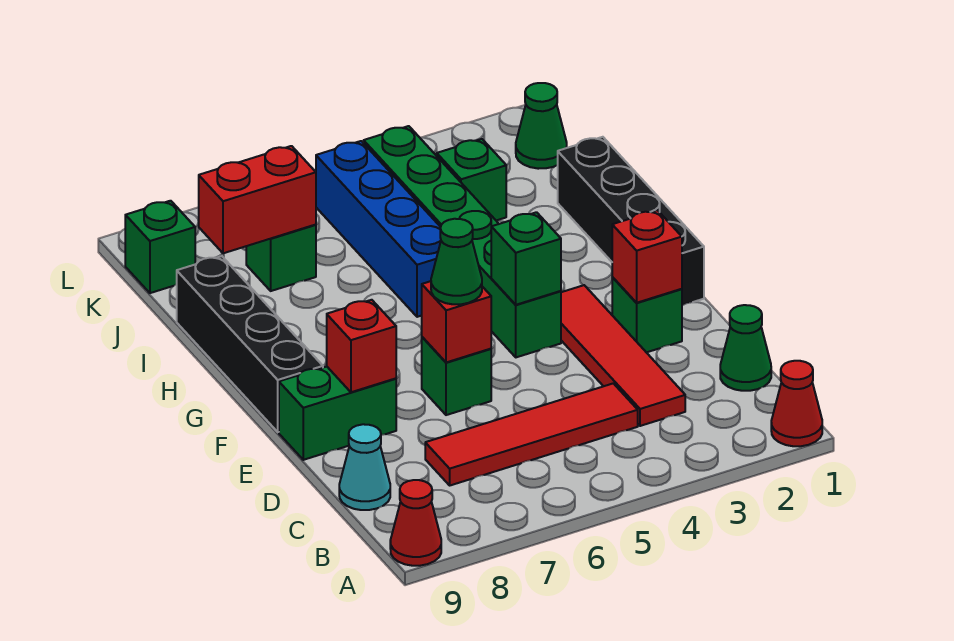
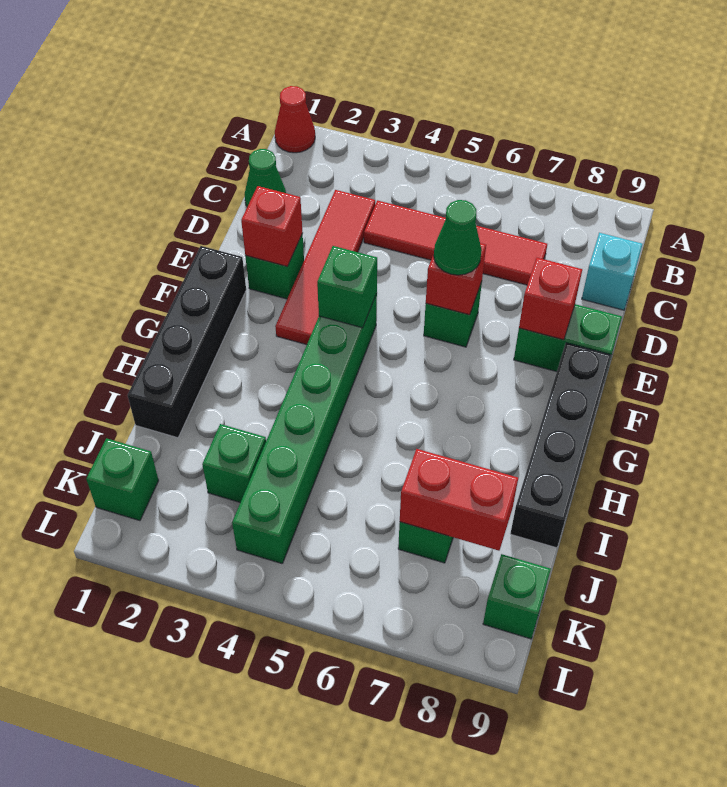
red cone A9 level 1 -> none
cyan cone C9 level 1 -> cyan brick C9 level 1
blue brick H5:K5 level 1 -> none
green cone K1 level 1 -> green brick K1 level 1

